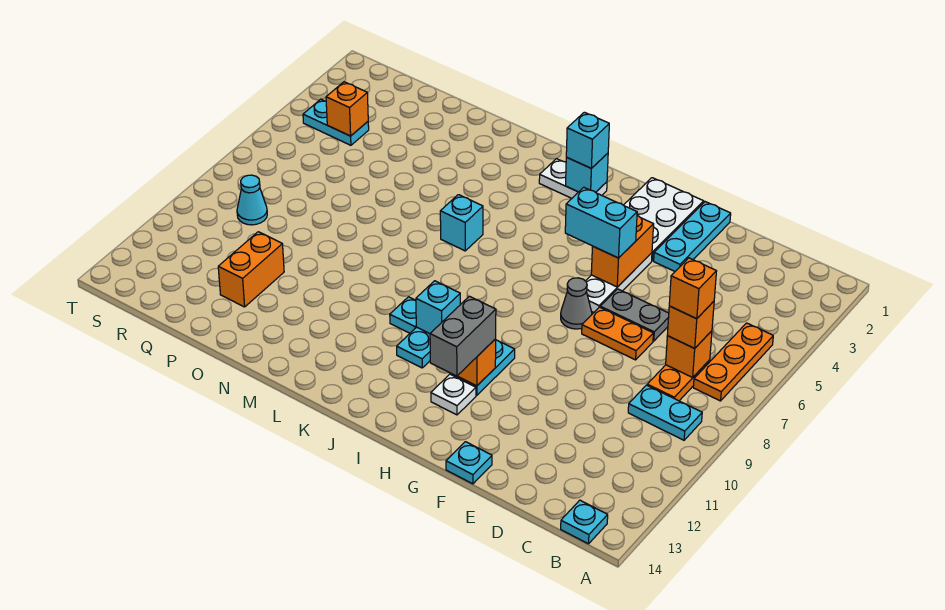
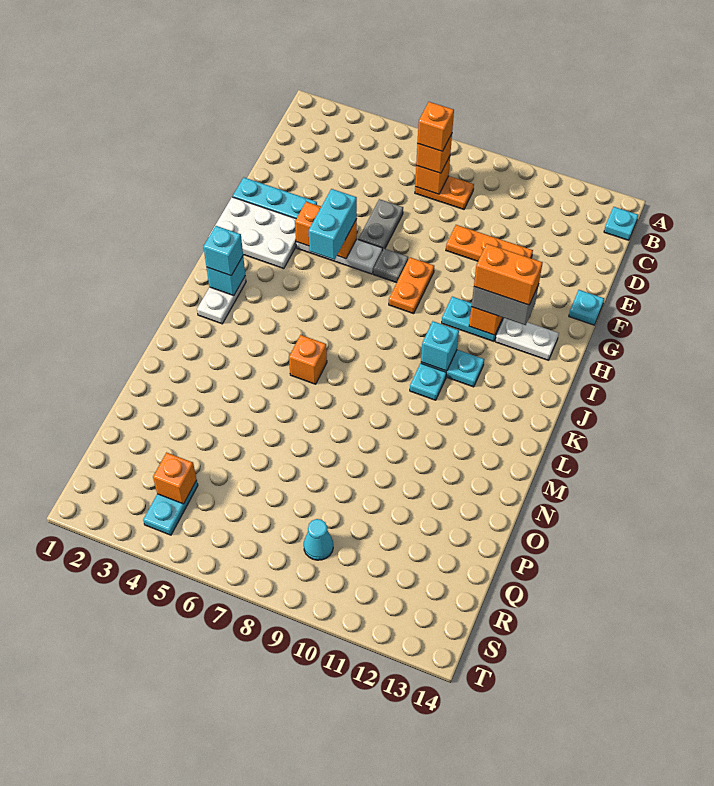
orange plate B5:B7 level 1 -> orange plate E9:E11 level 1
cyan plate B9:C9 level 1 -> none
orange plate E7:F7 level 1 -> orange plate G8:H8 level 1
grey cone G7 level 1 -> grey plate G7 level 1
white plate H12 level 1 -> white plate H12:H13 level 1
cyan brick L6 level 1 -> orange brick L6 level 1
orange brick P11:P12 level 1 -> orange brick H11:H12 level 4

